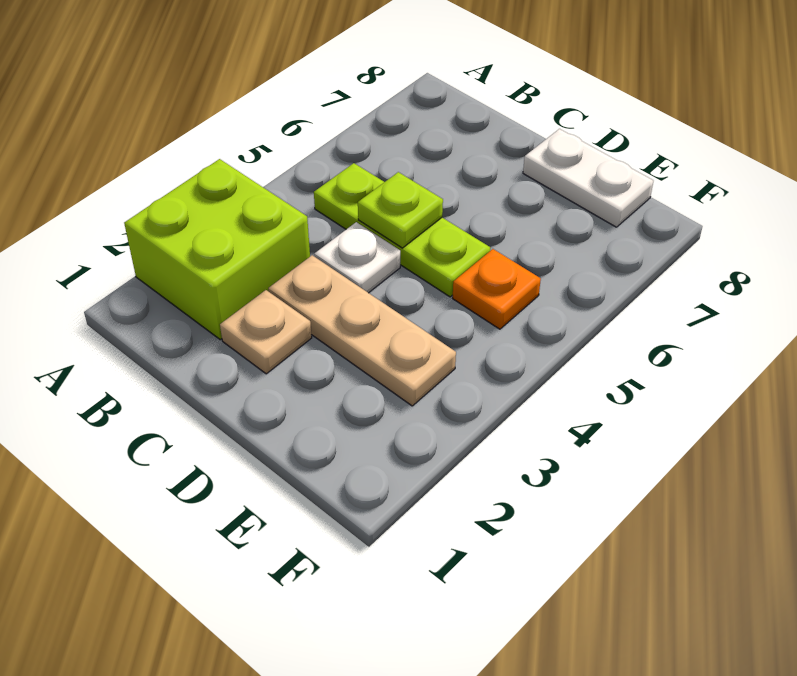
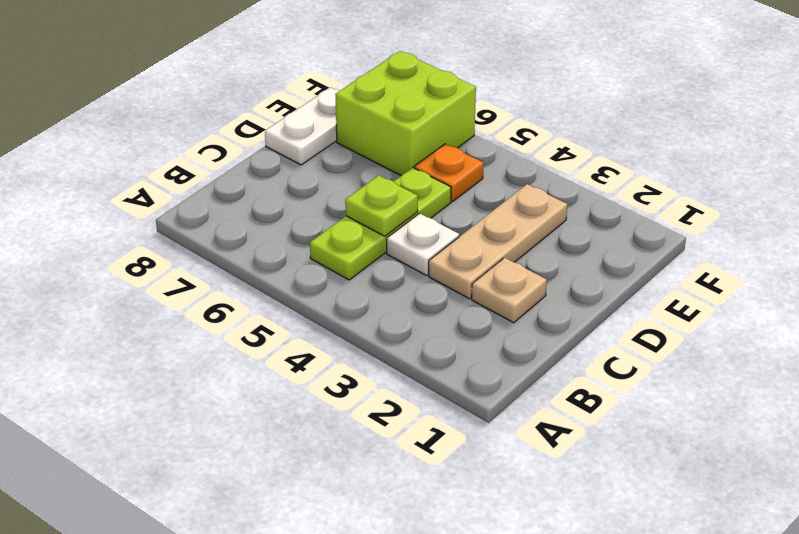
lime brick A2:B3 level 1 -> lime brick E6:F7 level 1

